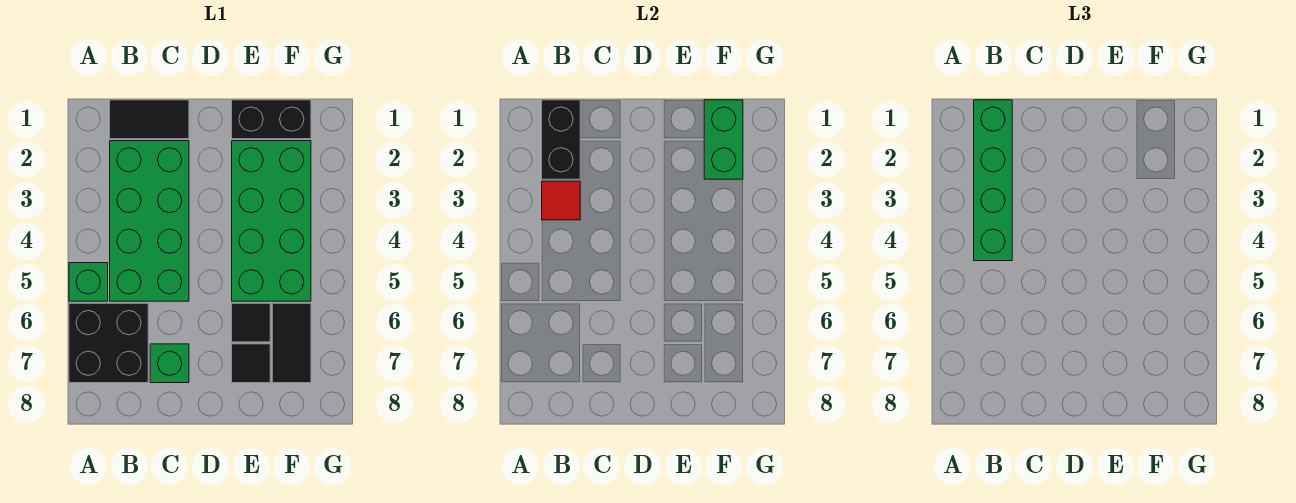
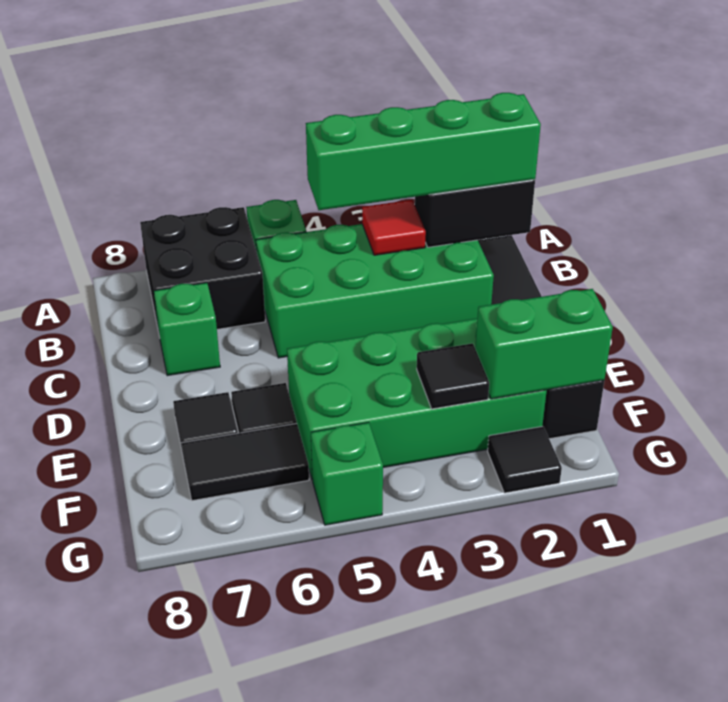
none -> black tile F3 level 2
none -> black tile G2 level 1
none -> green brick G5 level 1

